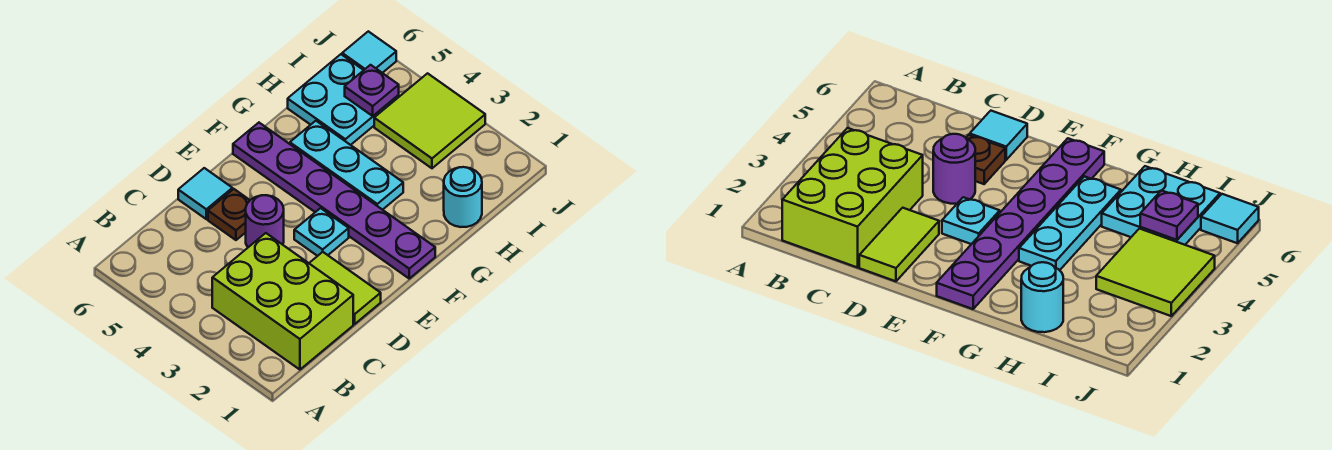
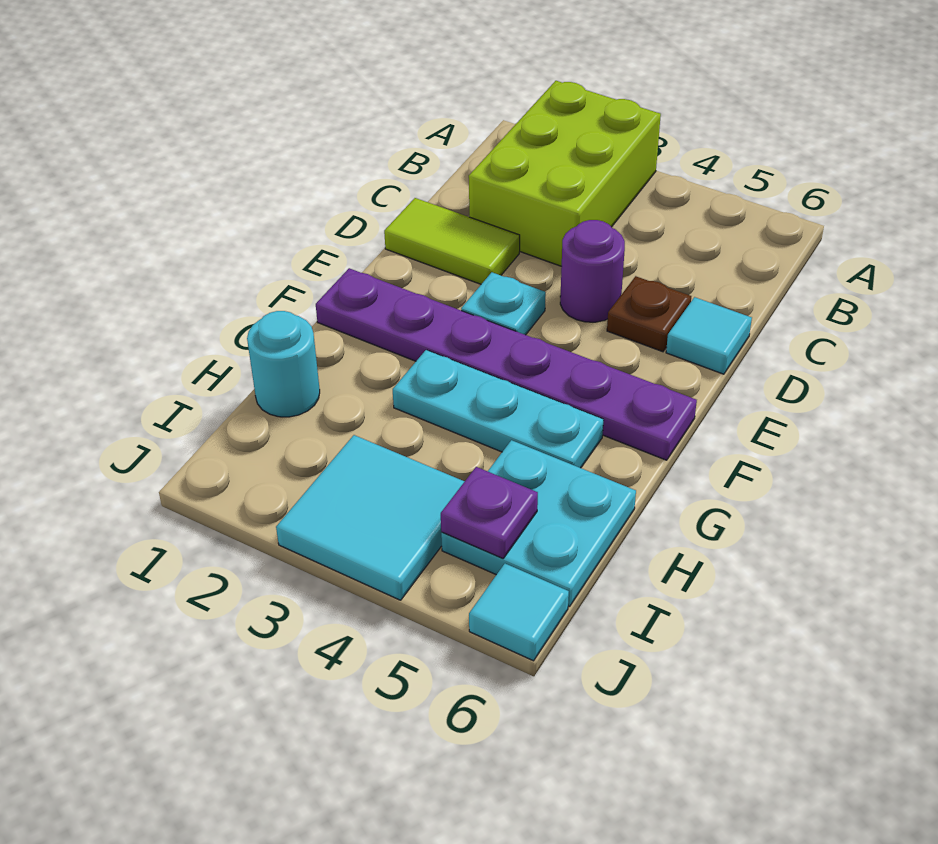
lime brick B1:C3 level 1 -> lime brick A2:C3 level 1
lime tile I3:J4 level 1 -> cyan tile I3:J4 level 1

